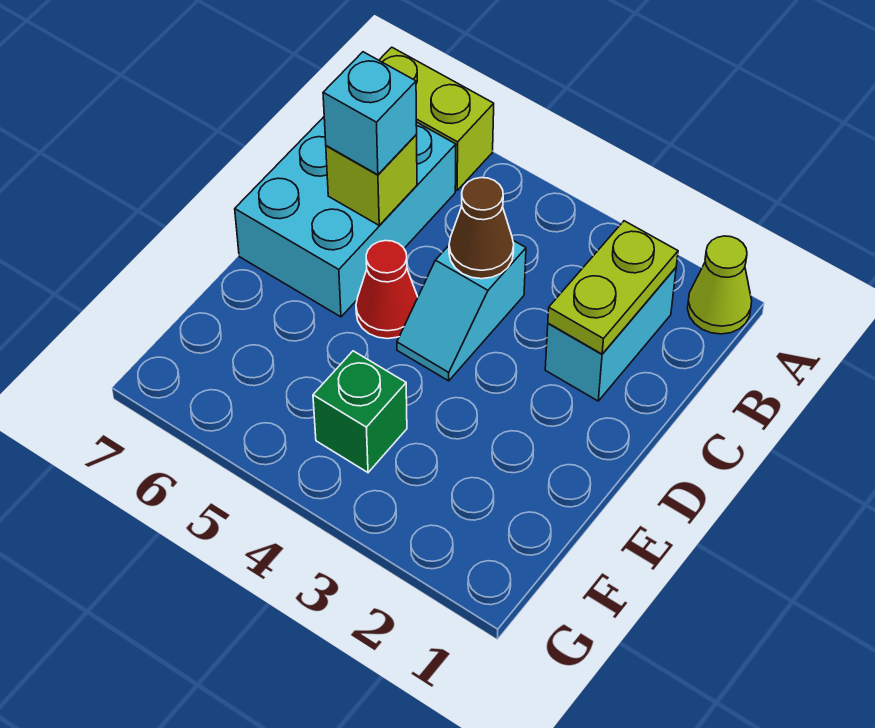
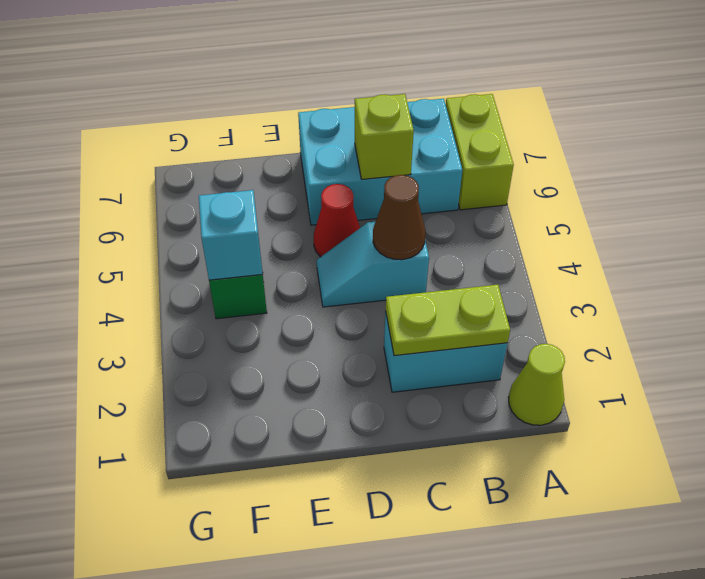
cyan brick C6 level 3 -> cyan brick F4 level 2

